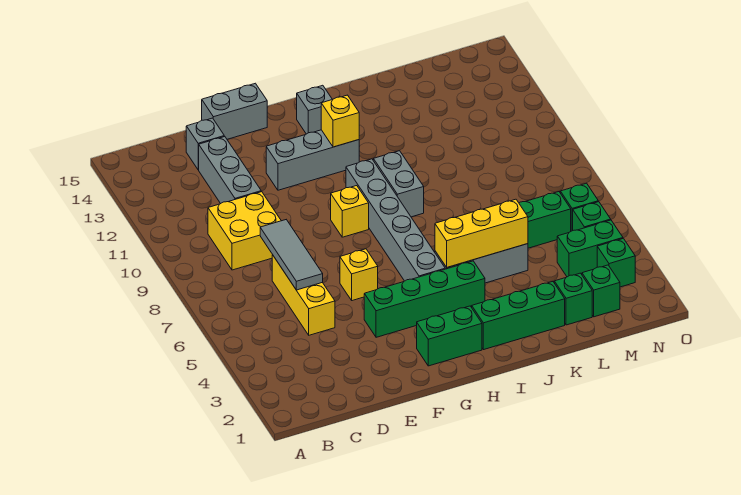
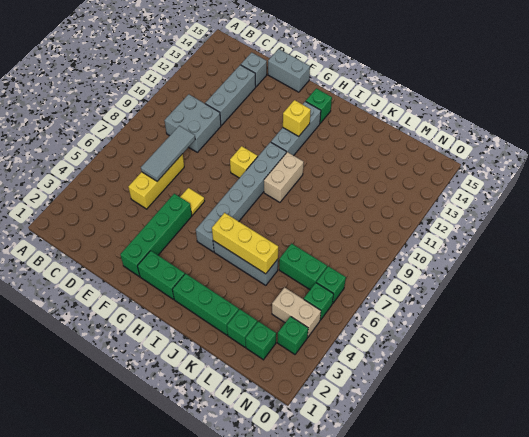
yellow brick C9:D10 level 1 -> grey brick C9:D10 level 1
green brick F4:I4 level 1 -> green brick F2:F5 level 1
yellow brick F6 level 1 -> yellow tile F6 level 1
grey brick F12:H12 level 1 -> grey brick H11:H13 level 1
grey brick H14 level 1 -> green brick H14 level 1
grey brick I9:I10 level 1 -> tan brick I9:I10 level 1
green brick M4:N4 level 1 -> tan brick M4:N4 level 1

